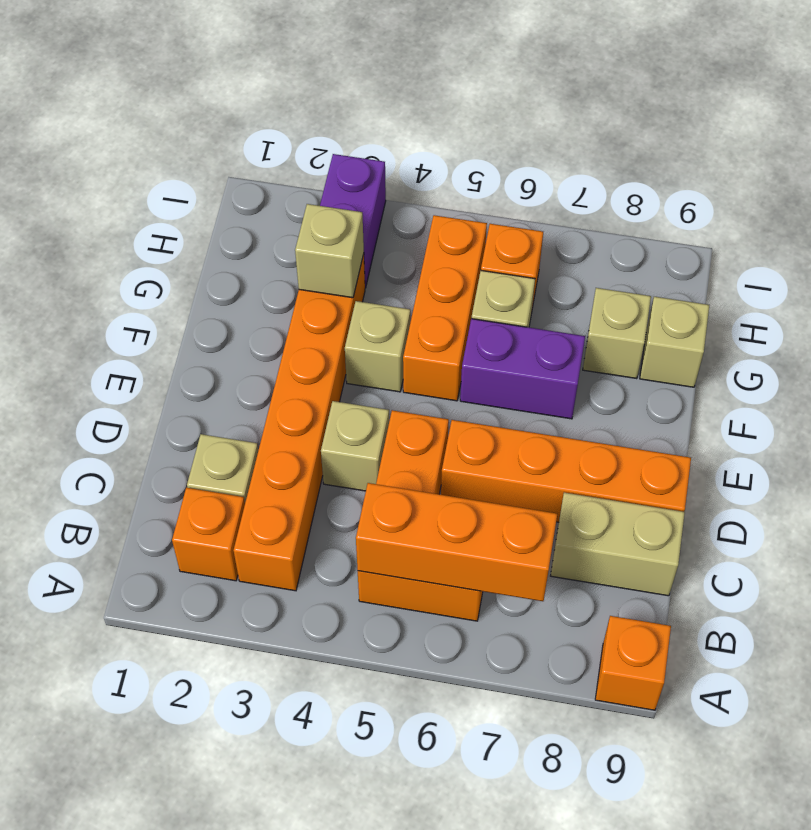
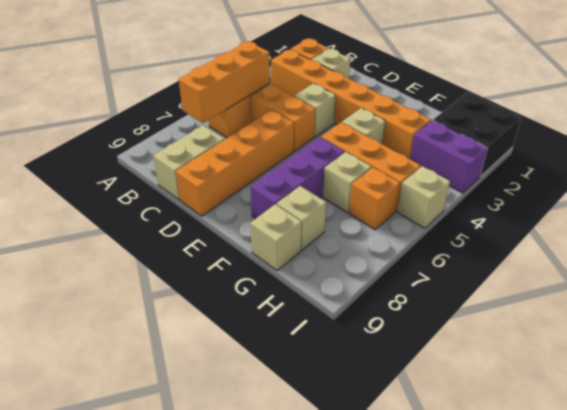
orange brick A9 level 1 -> none
purple brick F6:F7 level 1 -> purple brick F6:F8 level 1
tan brick G3 level 2 -> tan brick I5 level 1
none -> black brick H1:I2 level 1

